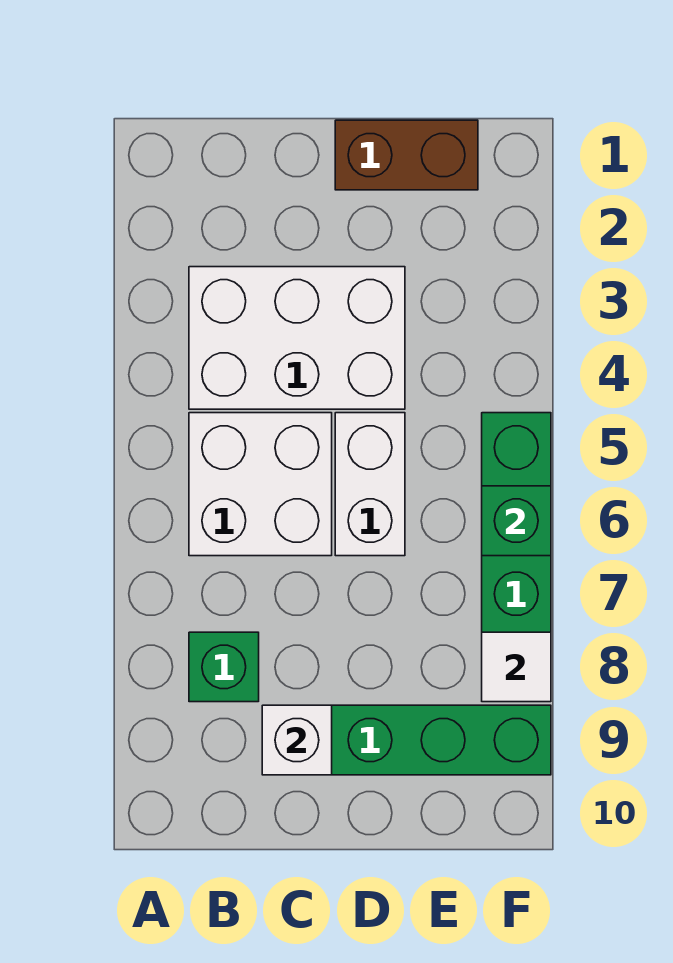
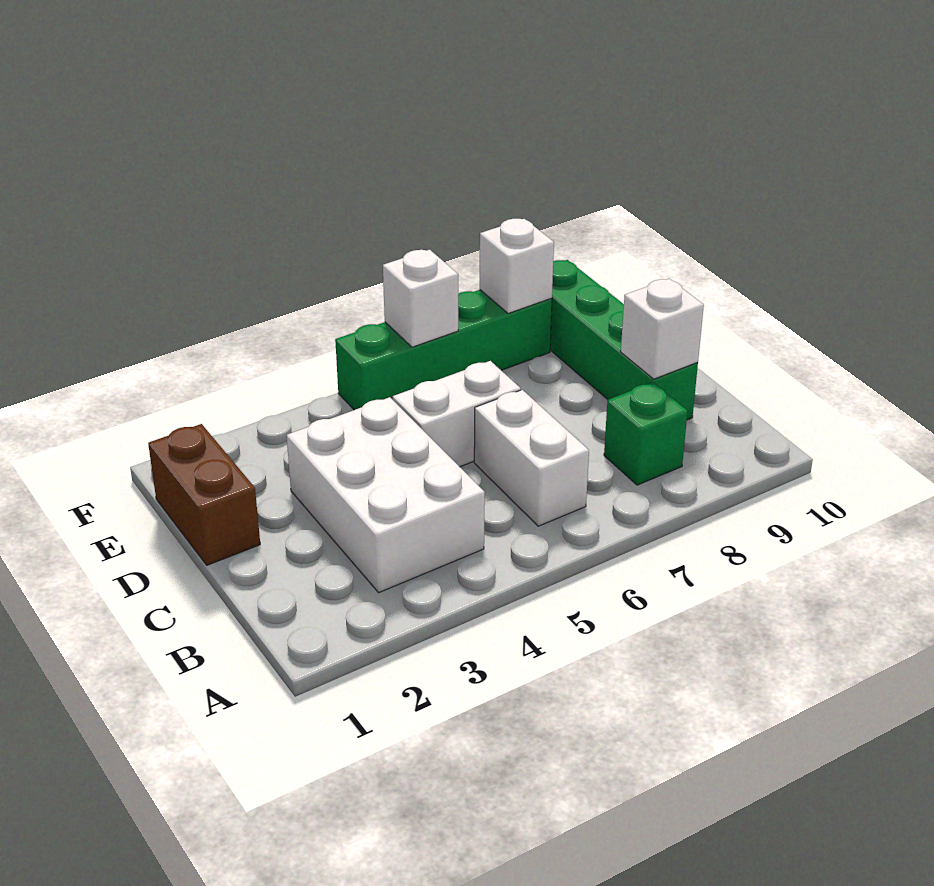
white brick B5:C6 level 1 -> white brick B6:C6 level 1
green brick F6 level 2 -> white brick F6 level 2
white tile F8 level 2 -> white brick F8 level 2

